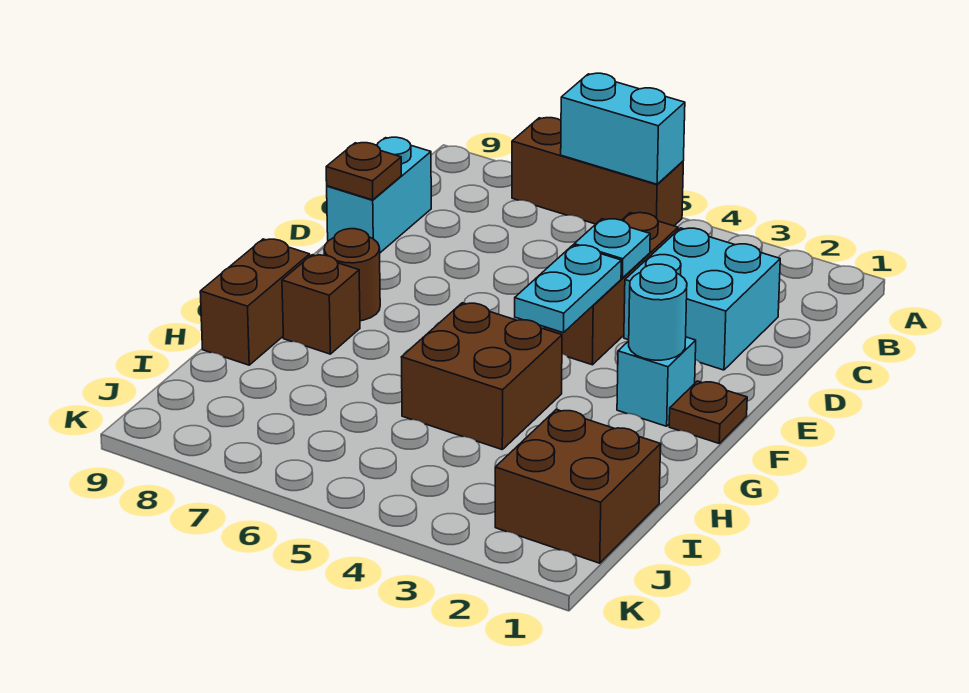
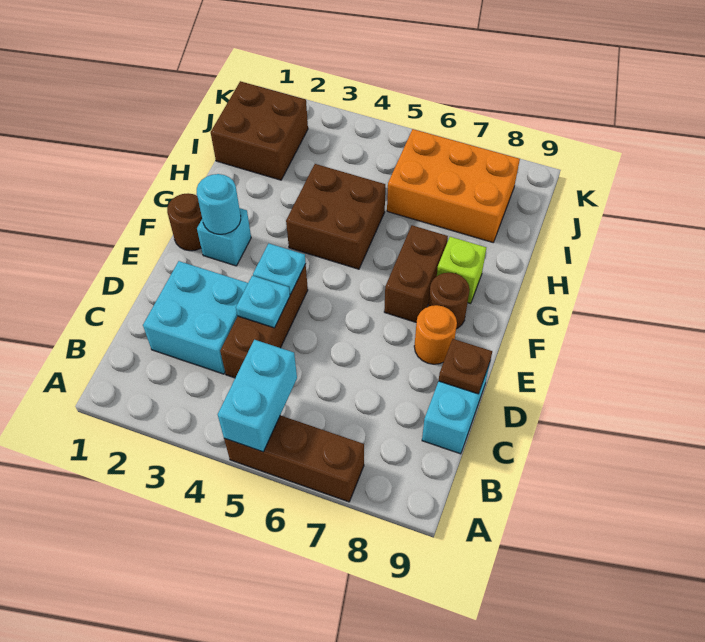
cyan brick A5:A6 level 2 -> cyan brick A5:B5 level 2
cyan plate E4:F4 level 2 -> cyan plate E4 level 2
none -> orange round brick E8 level 1
brown plate F1 level 1 -> brown round brick F1 level 1
brown brick G8 level 1 -> lime brick G8 level 1
brown brick G9:H9 level 1 -> brown brick F7:G7 level 1
none -> orange brick I6:J8 level 1

